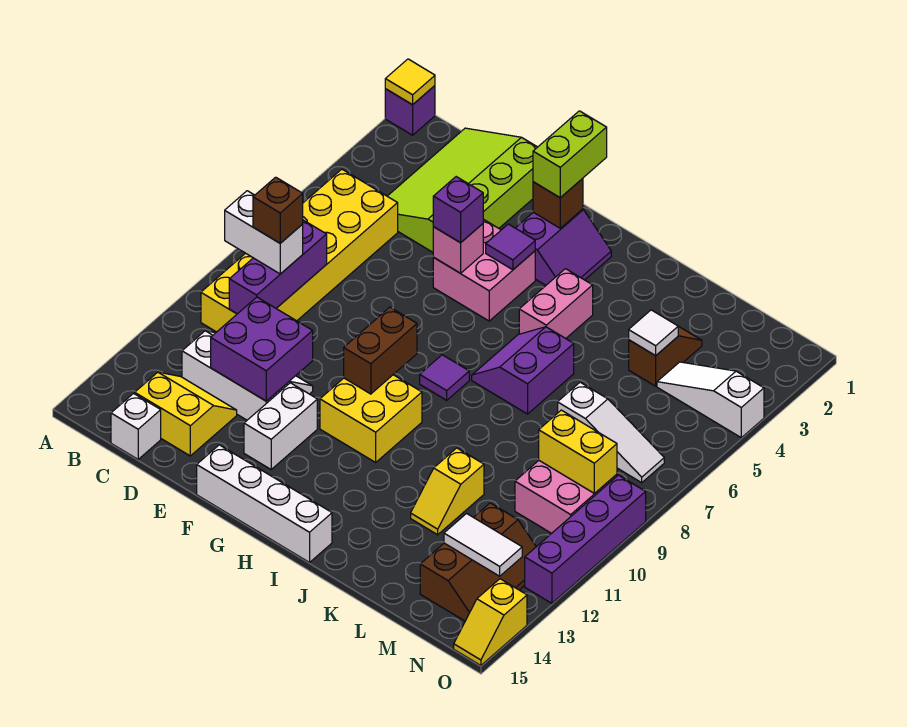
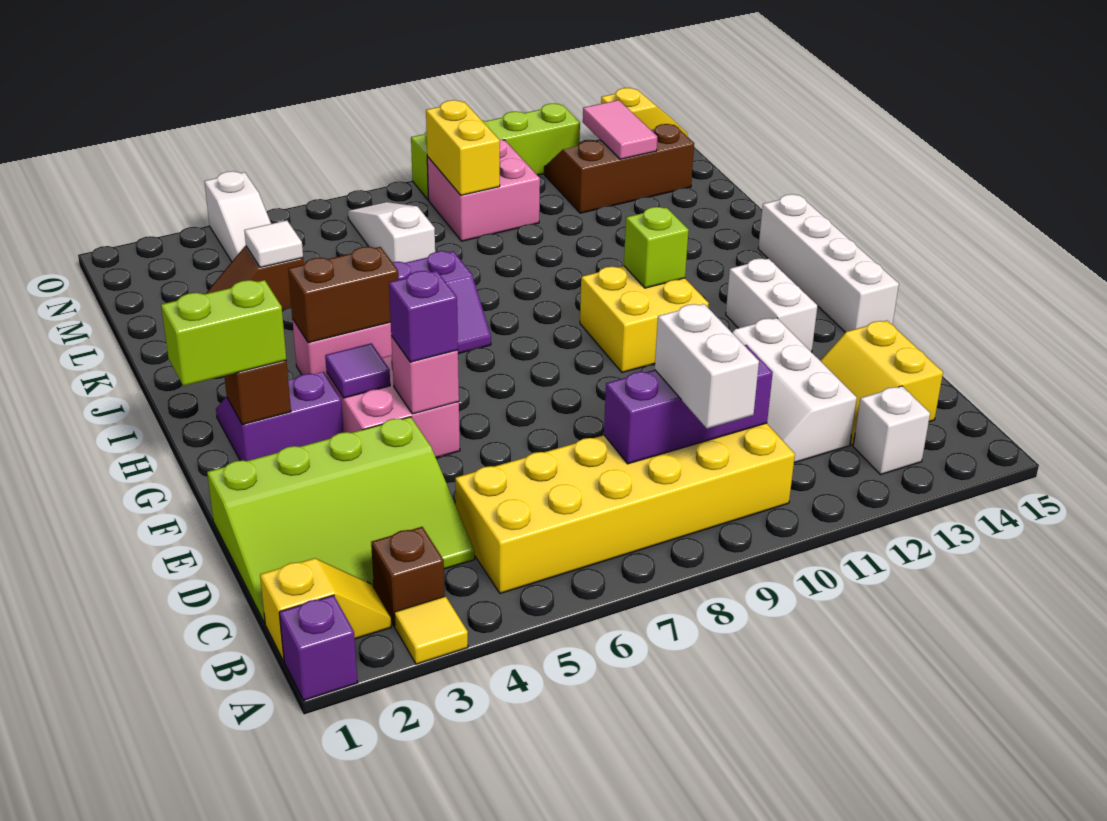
yellow tile A1 level 2 -> yellow tile A3 level 1
brown brick C9 level 4 -> brown brick B3 level 1
white brick C15 level 1 -> white brick B13 level 1
purple brick D11:E12 level 2 -> none
white brick F12:F13 level 1 -> white brick F13:G13 level 1
brown brick G9:G10 level 2 -> brown brick I4:I5 level 2
purple tile H8 level 1 -> none
none -> lime brick H11 level 2
yellow slope K11:K12 level 1 top 11 -> yellow slope B1:B2 level 1 top 1
white tile M13:N13 level 2 -> pink tile M13:N13 level 2
purple brick O9:O12 level 1 -> lime brick O9:O12 level 1

